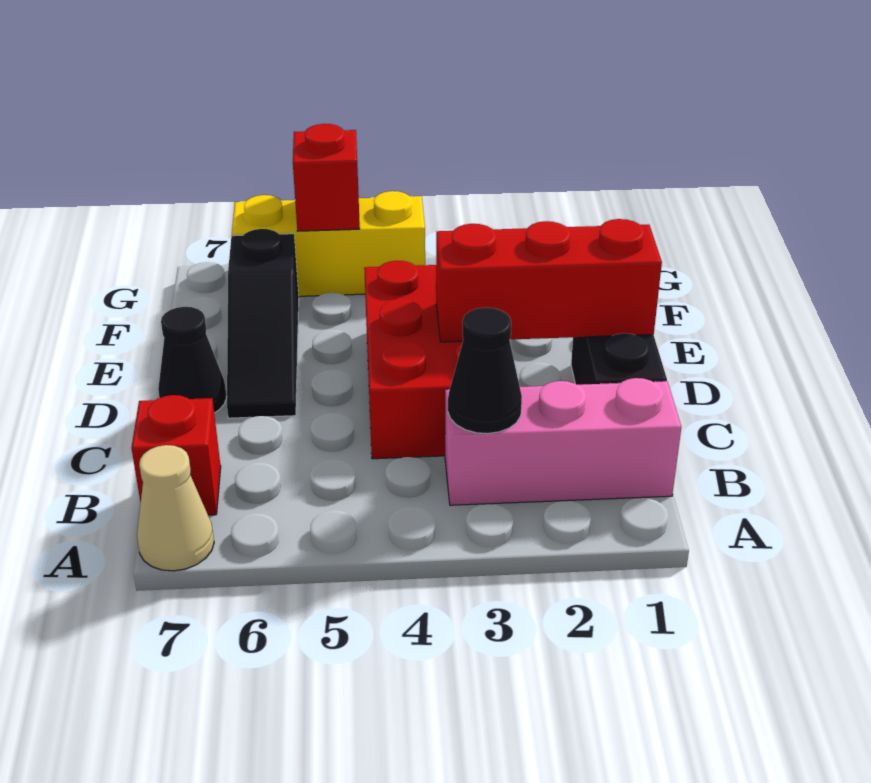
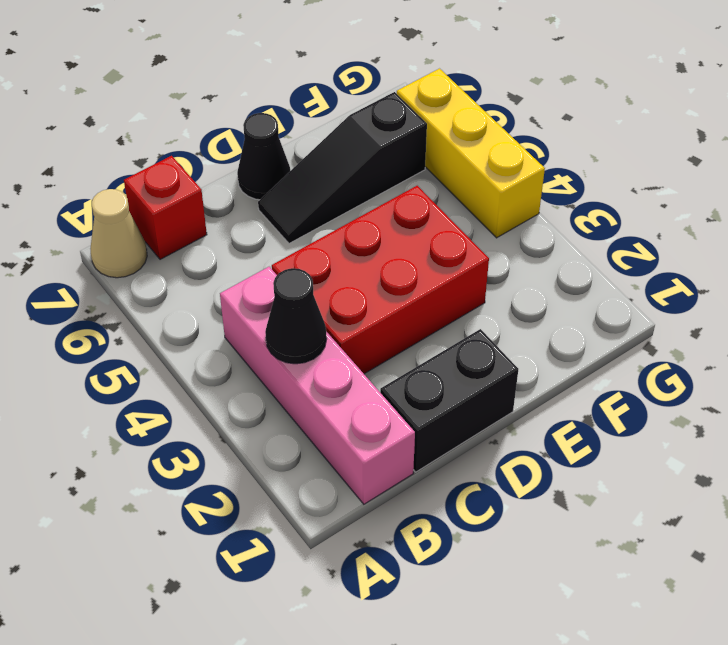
pink brick B1:B3 level 1 -> pink brick B1:B4 level 1
red brick D1:D3 level 2 -> none
red brick G5 level 2 -> none

